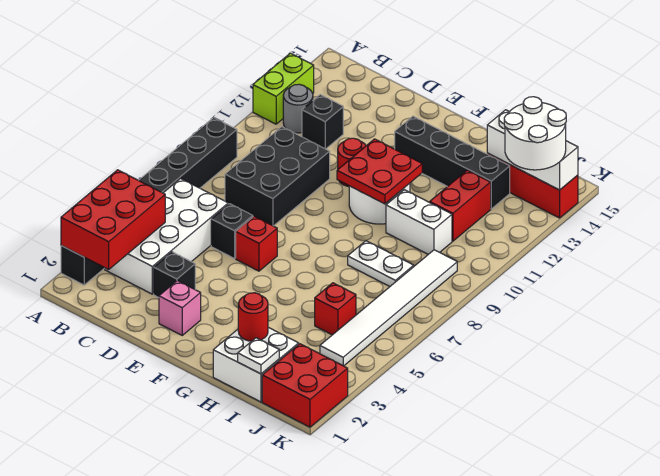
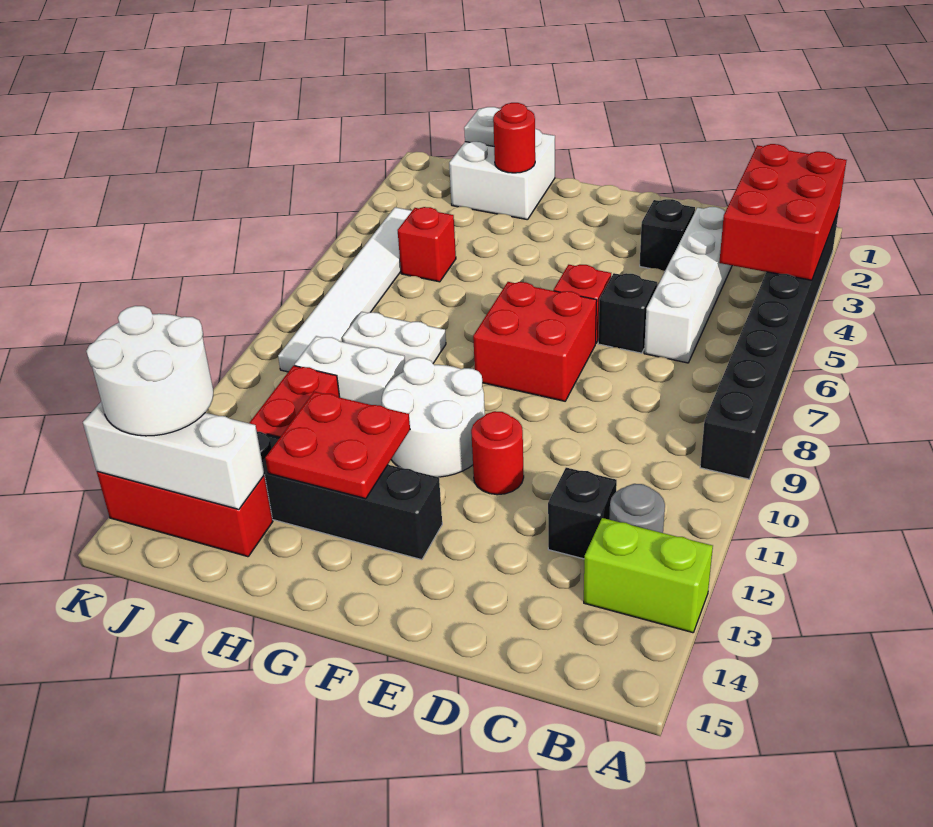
lime brick A12:A13 level 1 -> lime brick A13:B13 level 1
white brick B3:C6 level 1 -> white brick C3:C6 level 1
black brick C8:D10 level 1 -> none
pink brick E2 level 1 -> none
red plate F10:G11 level 2 -> red plate G12:H13 level 2
red brick J1:K2 level 1 -> red brick E7:F8 level 1

